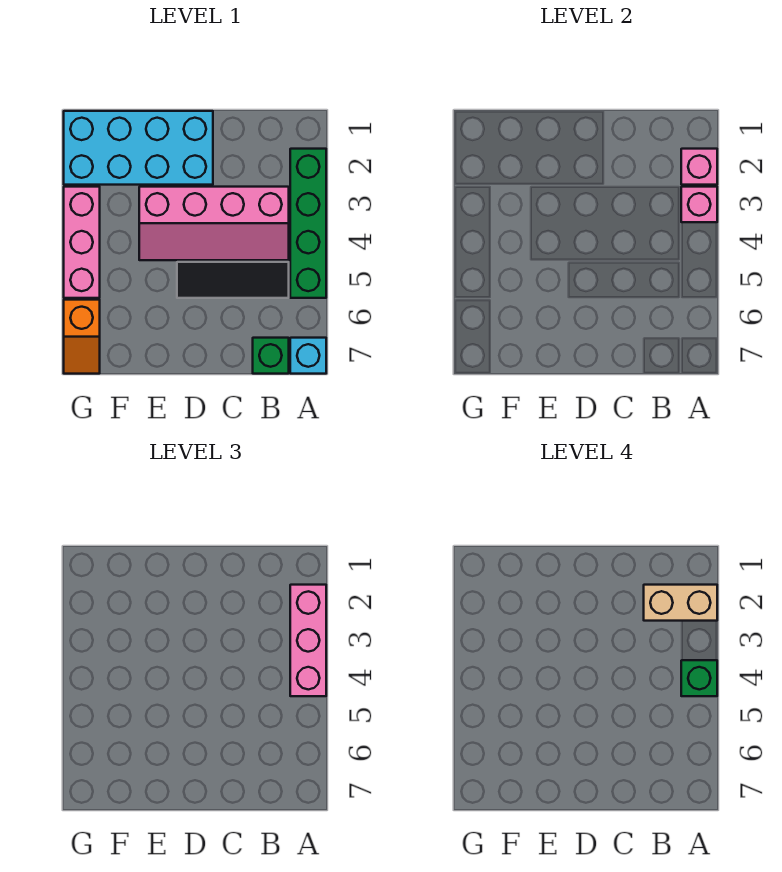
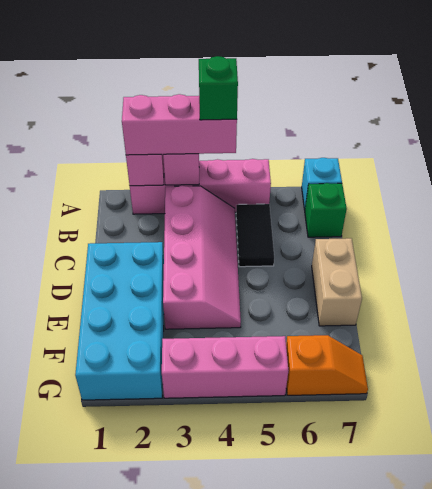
green brick A2:A5 level 1 -> pink brick A2:A5 level 1
tan brick A2:B2 level 4 -> tan brick D7:E7 level 1
black tile B5:D5 level 1 -> black tile B5:C5 level 1

